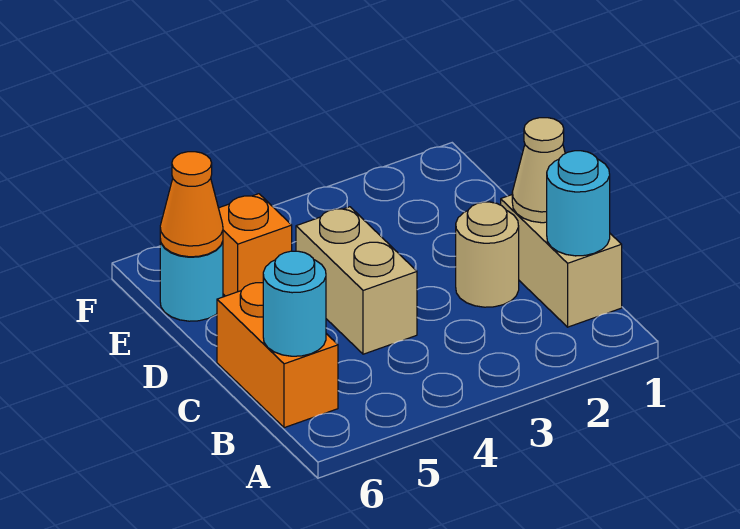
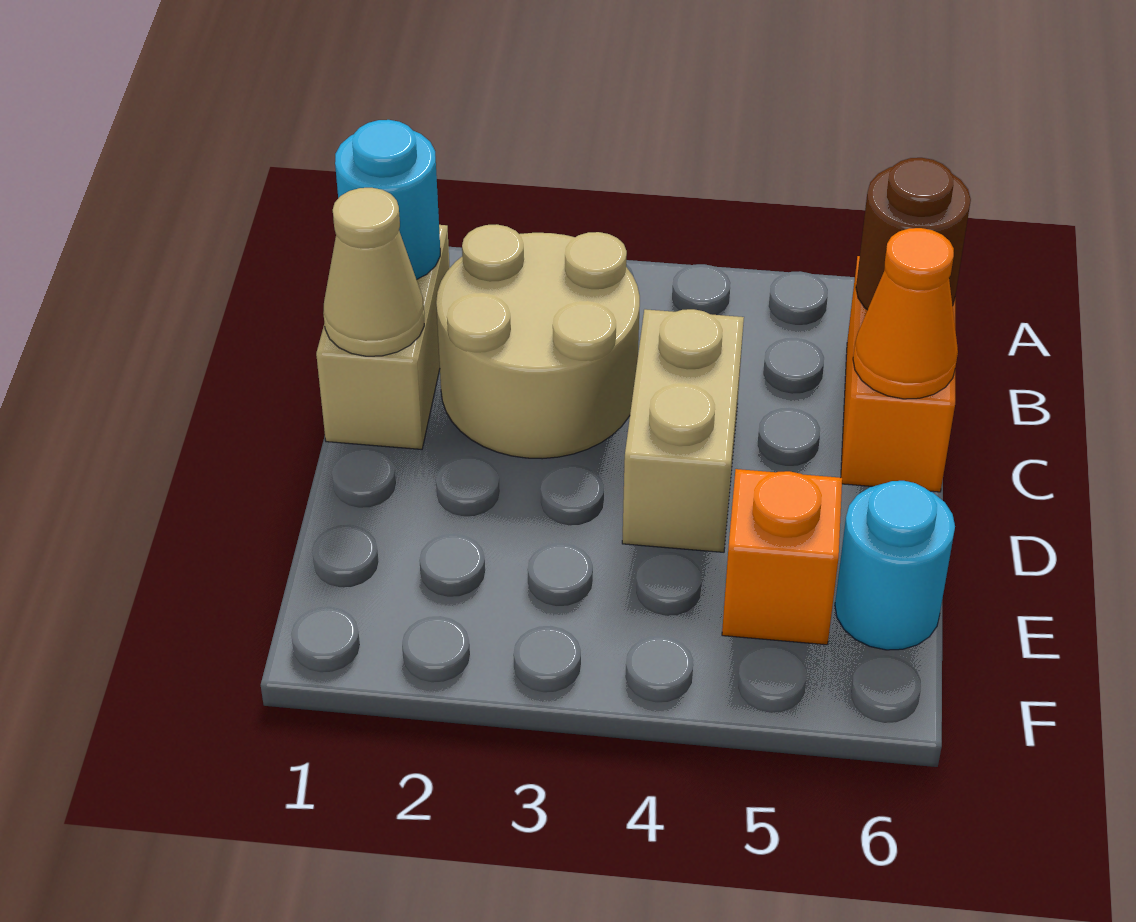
cyan round brick B6 level 2 -> brown round brick B6 level 2
tan round brick C2 level 1 -> tan round brick B2:C3 level 1
orange cone E6 level 2 -> orange cone C6 level 2

